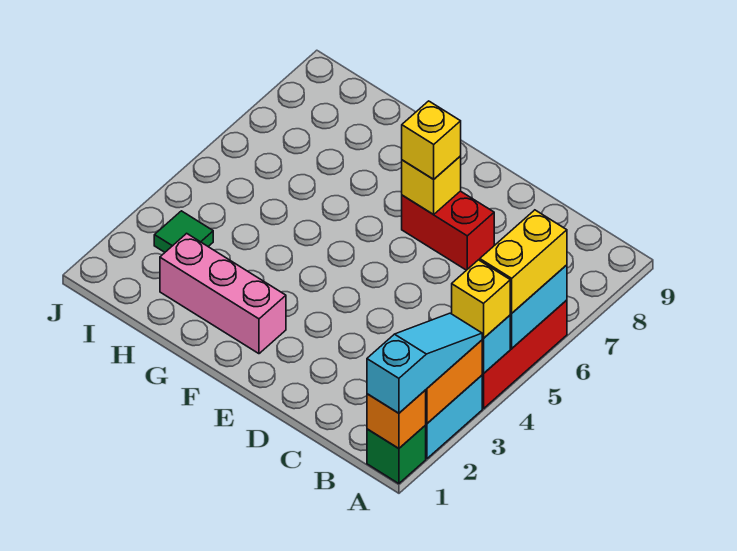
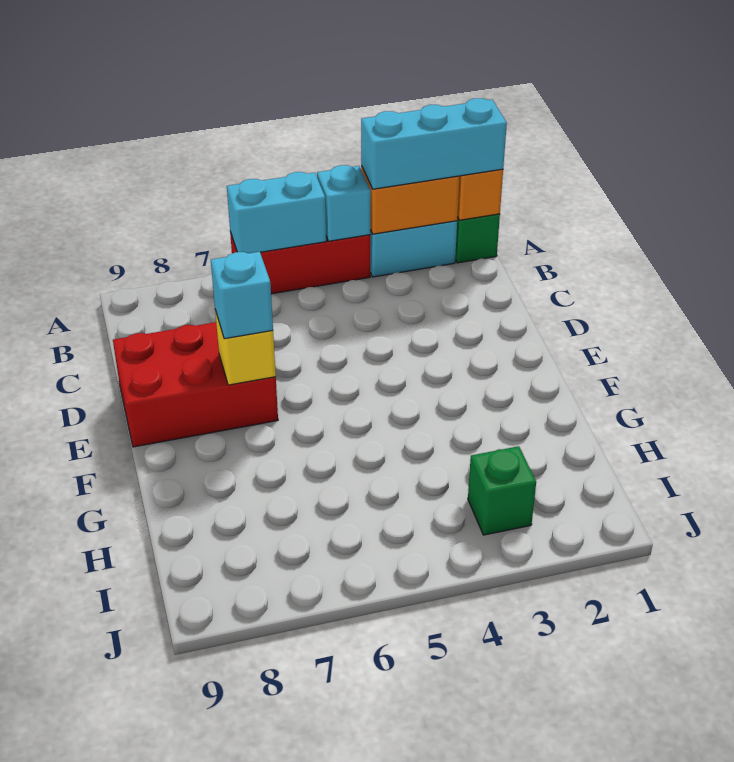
cyan slope A1:A3 level 3 top 1 -> cyan brick A1:A3 level 3
yellow brick A4 level 3 -> none
yellow brick A5:A6 level 3 -> none
red brick D7:E7 level 1 -> red brick D7:E9 level 1
yellow brick E7 level 3 -> cyan brick E7 level 3
pink brick F2:H2 level 1 -> none
green tile I3 level 1 -> green brick I3 level 1

